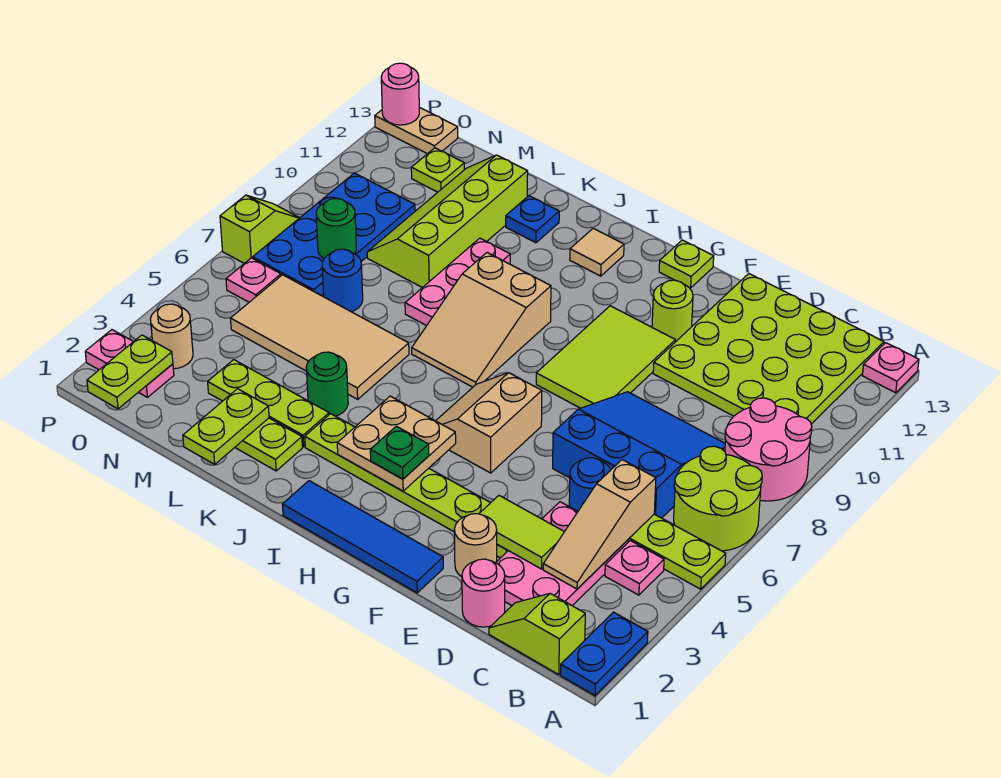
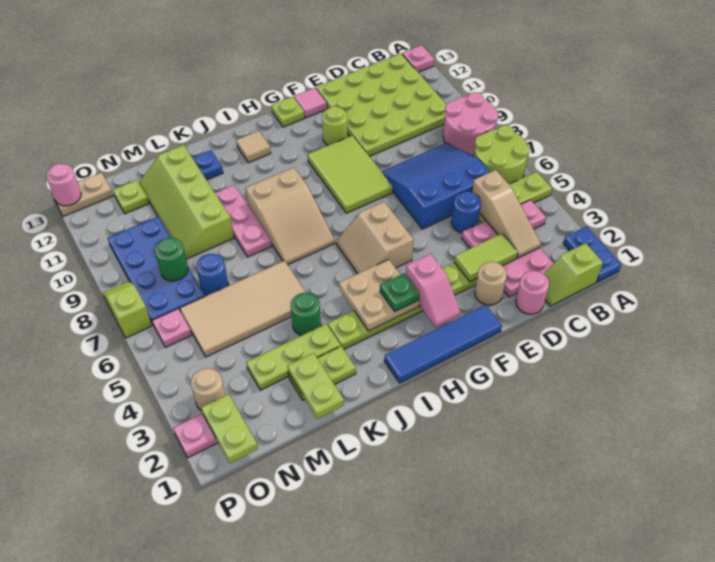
none -> pink tile F13 level 1
none -> pink slope G2:G3 level 2 top 3

